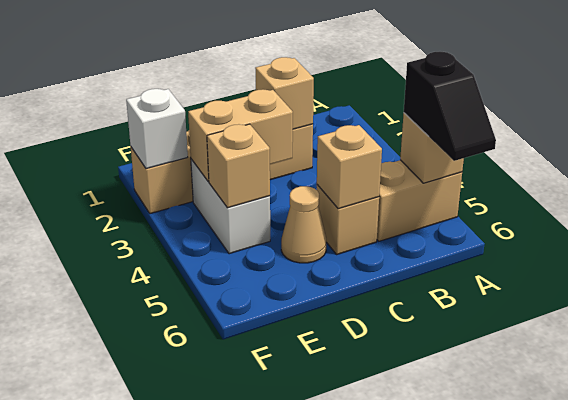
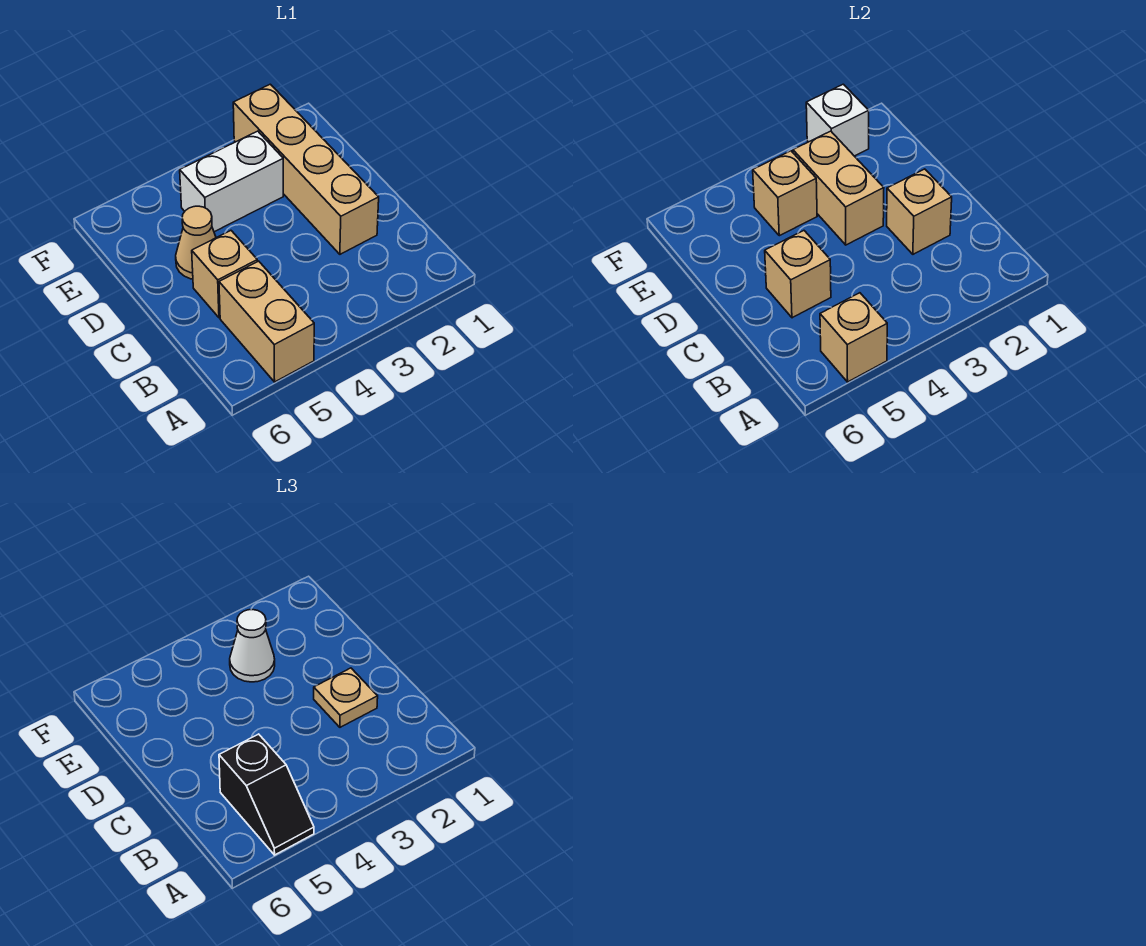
black slope A5:A6 level 3 top 5 -> black slope A5:B5 level 3 top B
none -> tan plate C2 level 3
none -> white cone E3 level 3

